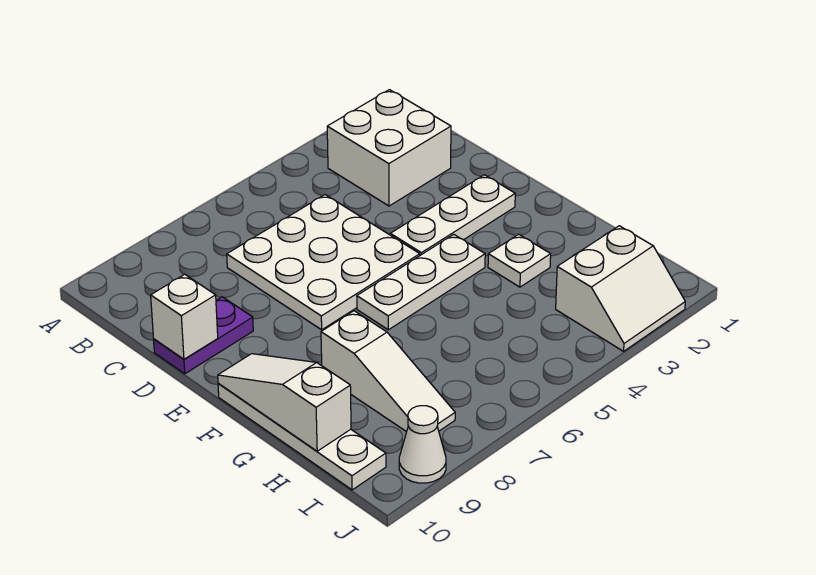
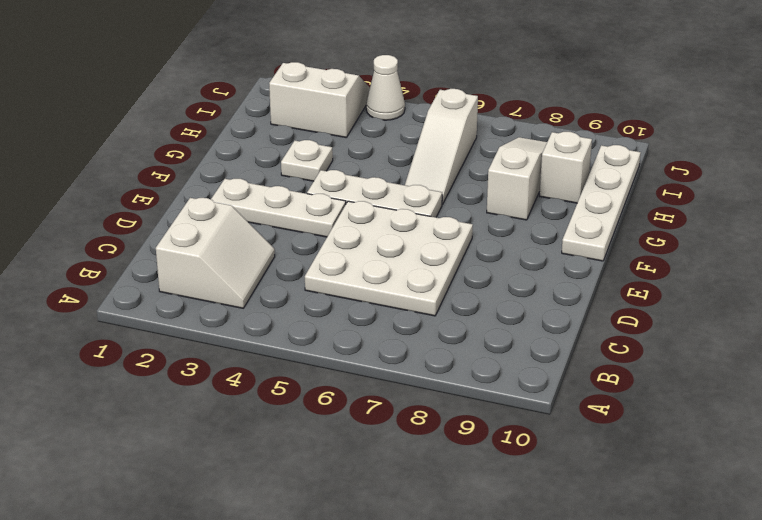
white brick B2:C3 level 1 -> white slope B2:C3 level 1 top 2
purple plate D9:D10 level 1 -> none
white brick D10 level 2 -> white brick H9 level 1
white slope F10:H10 level 2 top H -> white slope G6:I6 level 1 top I
white cone J9 level 1 -> white cone J4 level 1

